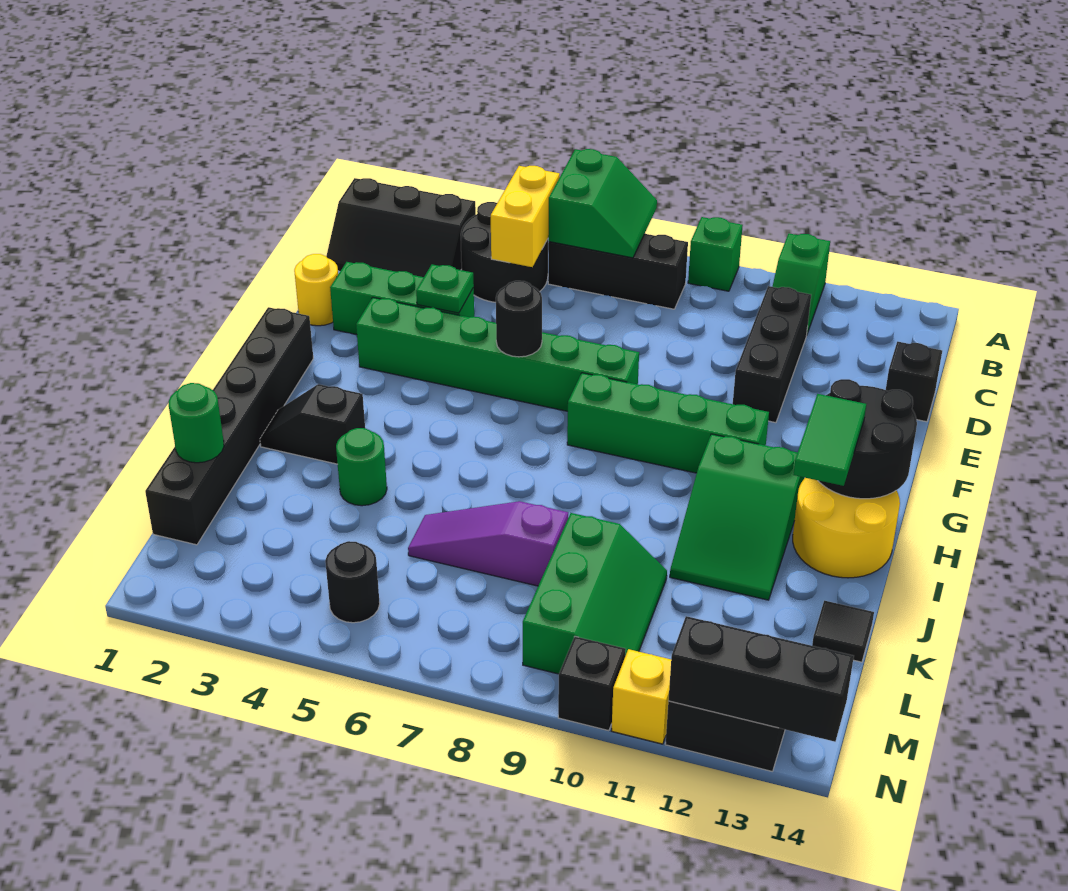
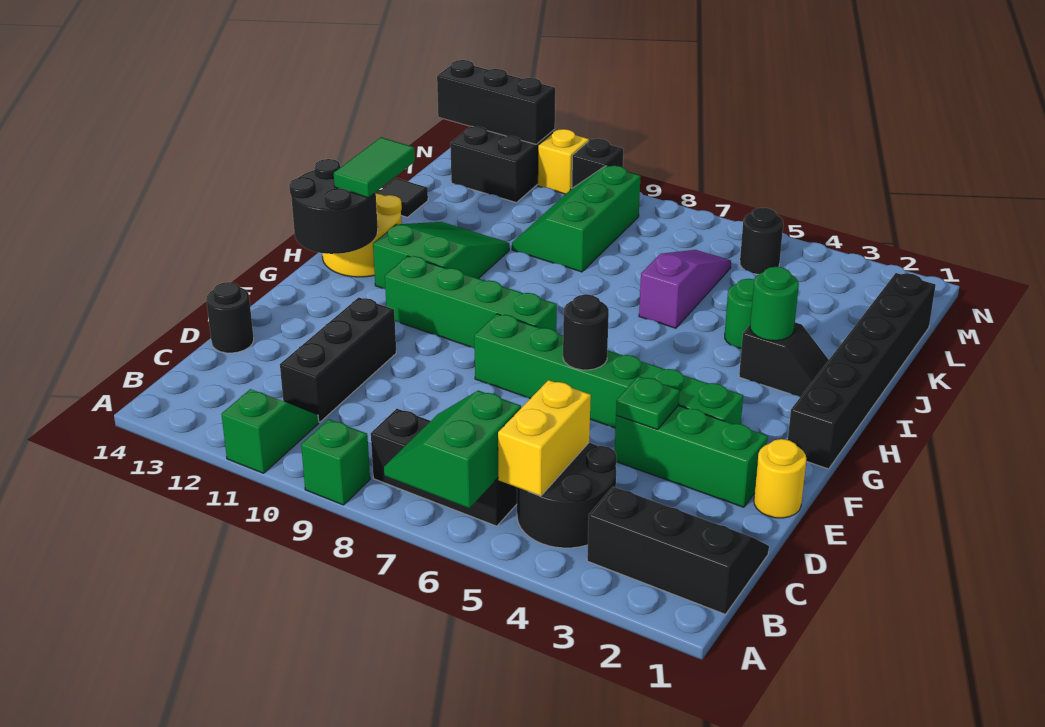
black brick D14 level 1 -> black round brick D14 level 1
green round brick K1 level 2 -> green round brick I3 level 2
purple slope K6:K8 level 1 top 8 -> purple slope J6:L6 level 1 top J

